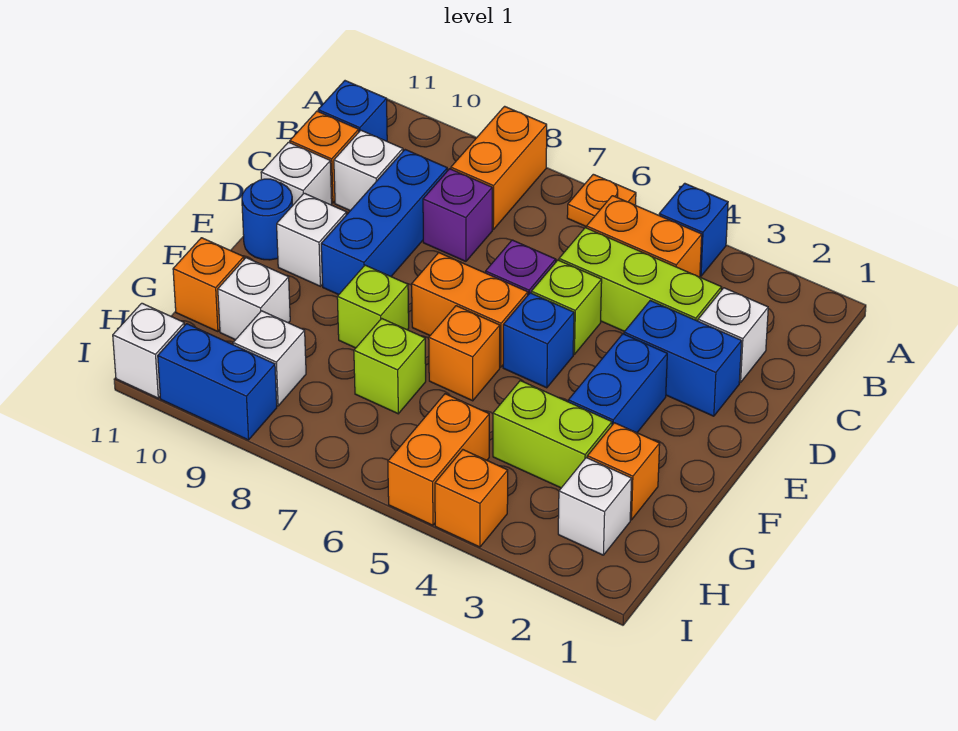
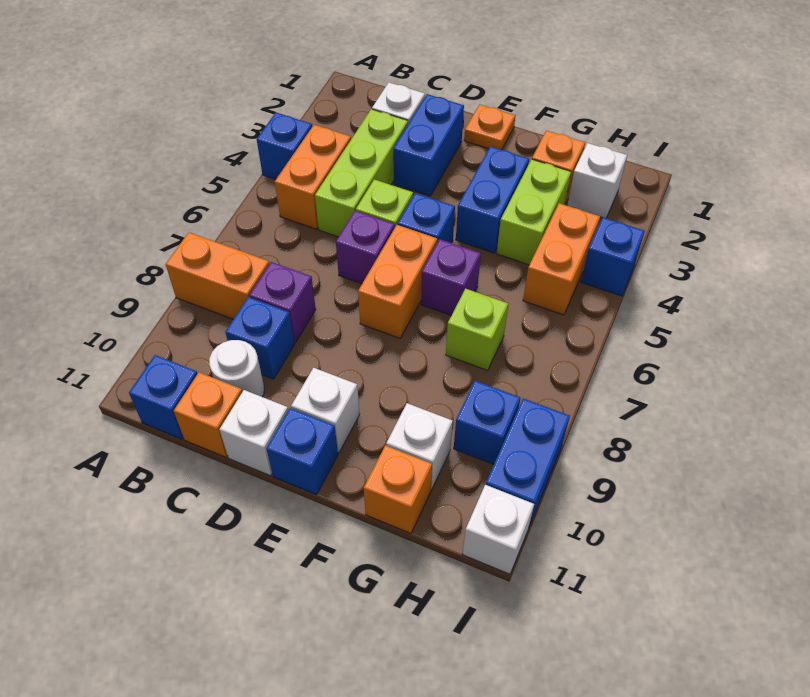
orange plate A6 level 1 -> orange plate E1 level 1
blue brick C9:E9 level 1 -> blue brick C9 level 1
white brick C10 level 1 -> white round brick C10 level 1
blue brick E3:F3 level 1 -> blue brick F3:F4 level 1
blue round brick E11 level 1 -> blue brick E11 level 1
orange brick F6 level 1 -> purple brick F6 level 1
lime brick F8 level 1 -> none
orange brick H5:I5 level 1 -> orange brick H4:H5 level 1
white brick H9 level 1 -> blue brick H9 level 1
orange brick I4 level 1 -> blue brick I4 level 1

